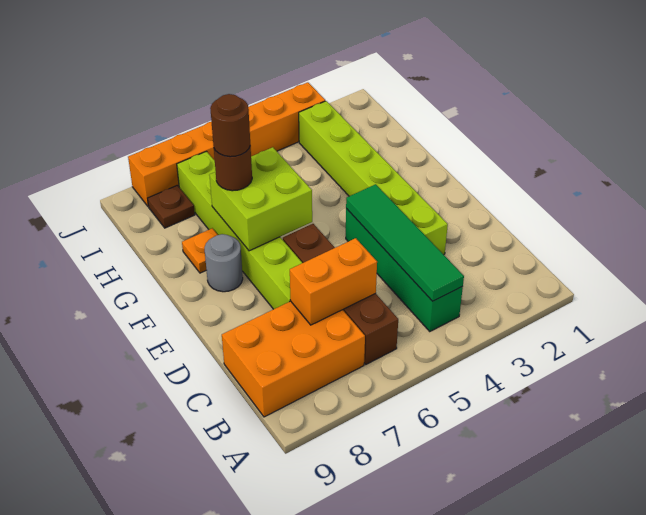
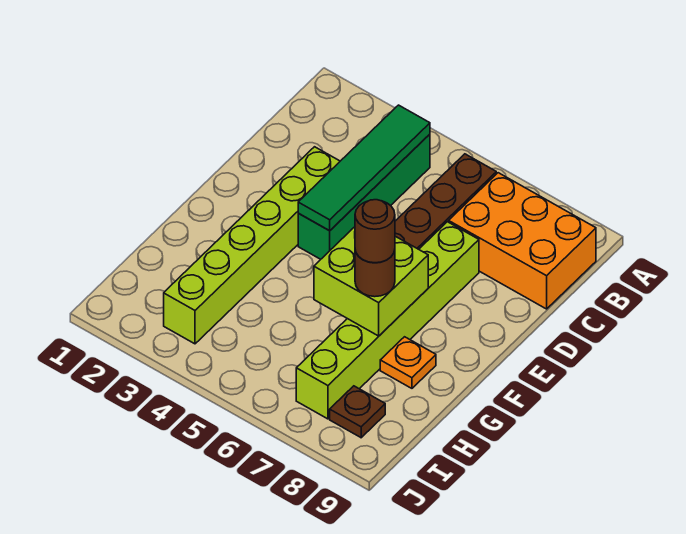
orange brick C6:C7 level 2 -> none
grey round brick F8 level 1 -> none
orange brick J3:J8 level 1 -> none

